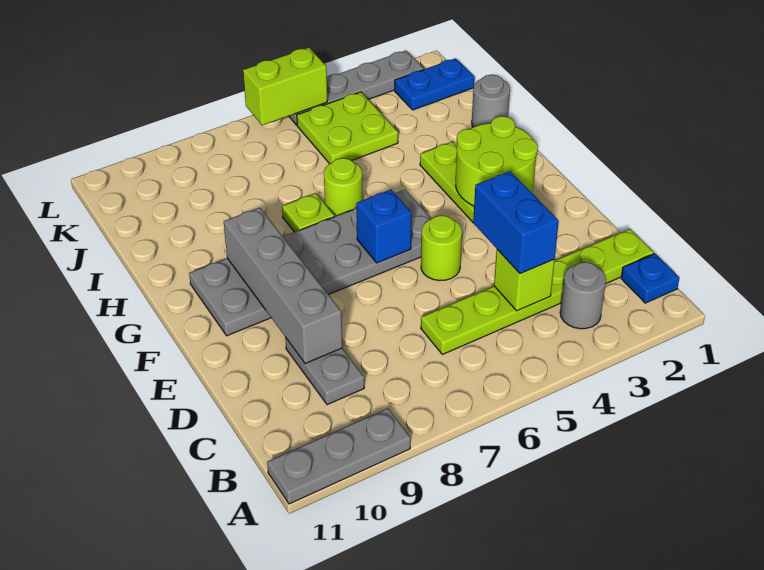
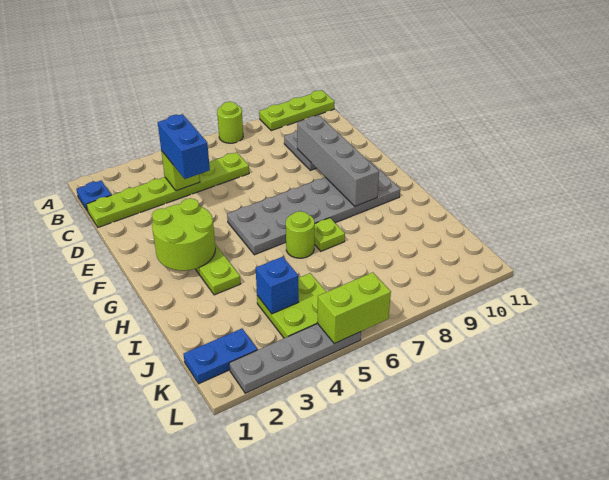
grey plate A9:A11 level 1 -> lime plate A9:A11 level 1
grey round brick B3 level 1 -> none
lime round brick E5 level 1 -> lime round brick A7 level 1
blue brick F6 level 2 -> blue brick J4 level 2
grey round brick I1 level 1 -> none

